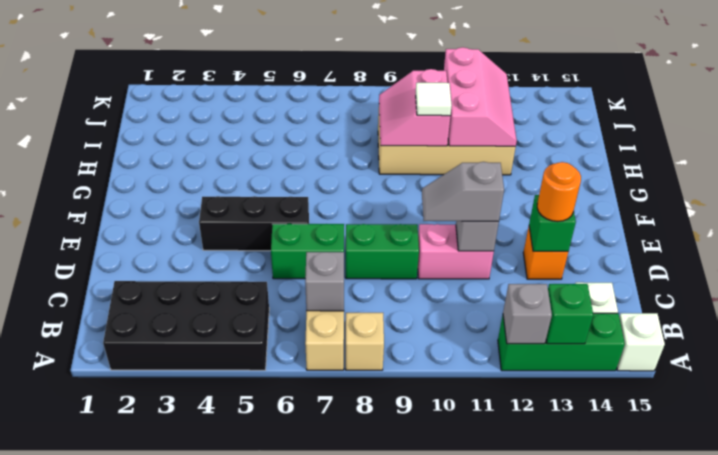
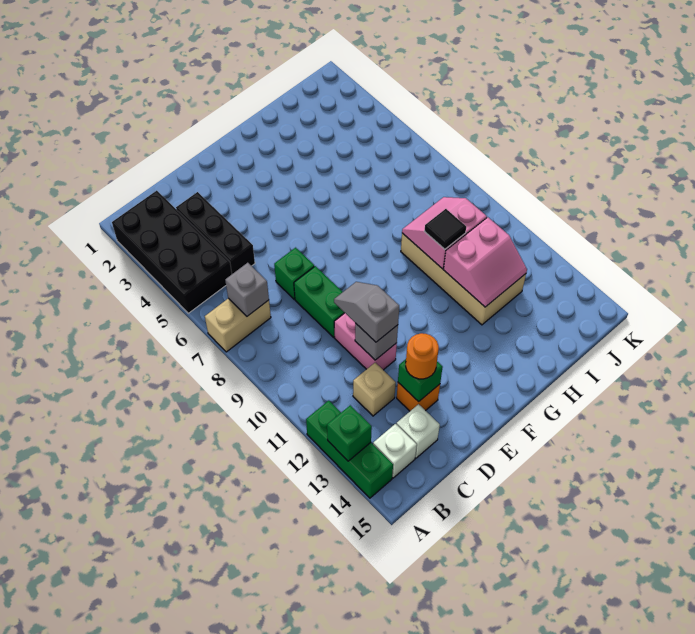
tan brick A8 level 1 -> tan brick C12 level 1
grey brick A12 level 2 -> none
white brick A15 level 1 -> white brick C14 level 1
green brick D6:D7 level 1 -> green brick D7 level 1
black brick E4:E6 level 1 -> black brick C3:C5 level 1
white tile H10 level 3 -> black tile H10 level 3
pink slope H11:J12 level 2 top 11 -> pink slope H11:I12 level 2 top 11

